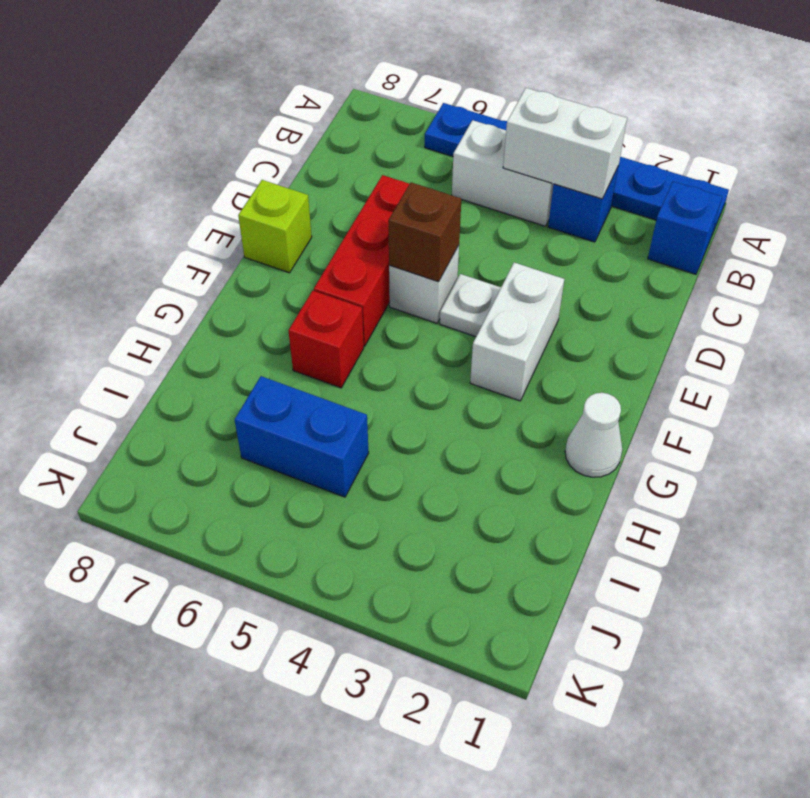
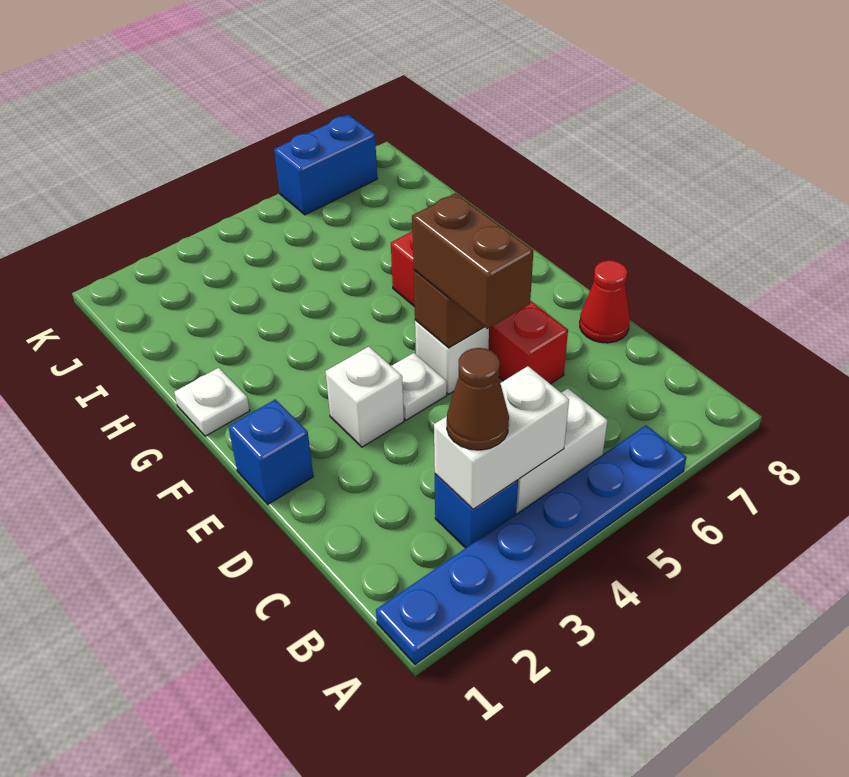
blue brick B1 level 1 -> blue brick E1 level 1
none -> brown cone B3 level 3
none -> brown brick D5:E5 level 3
none -> red cone D8 level 1
white brick E3:F3 level 1 -> white brick E3 level 1
lime brick E8 level 1 -> none
white cone G1 level 1 -> white plate G1 level 1
blue brick I5:I6 level 1 -> blue brick K6:K7 level 1

